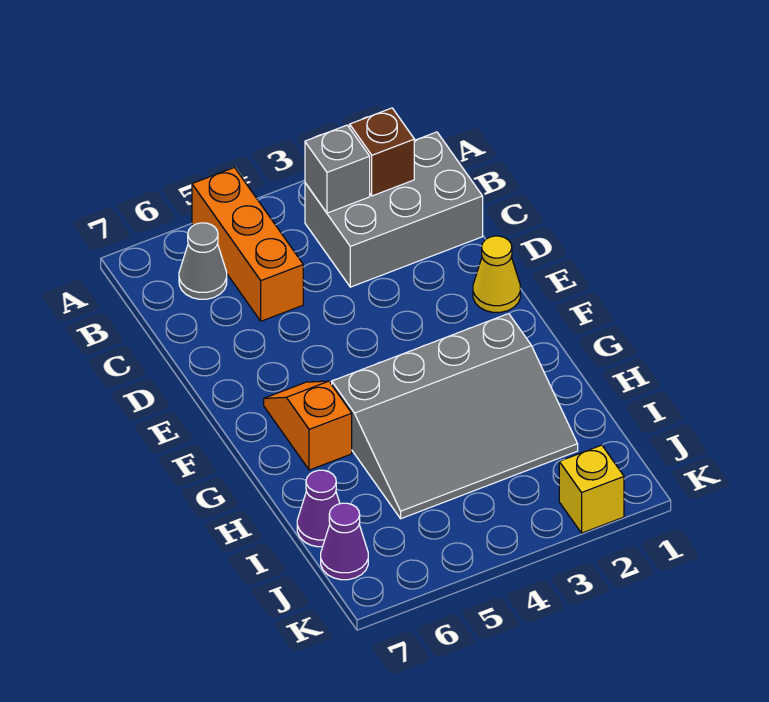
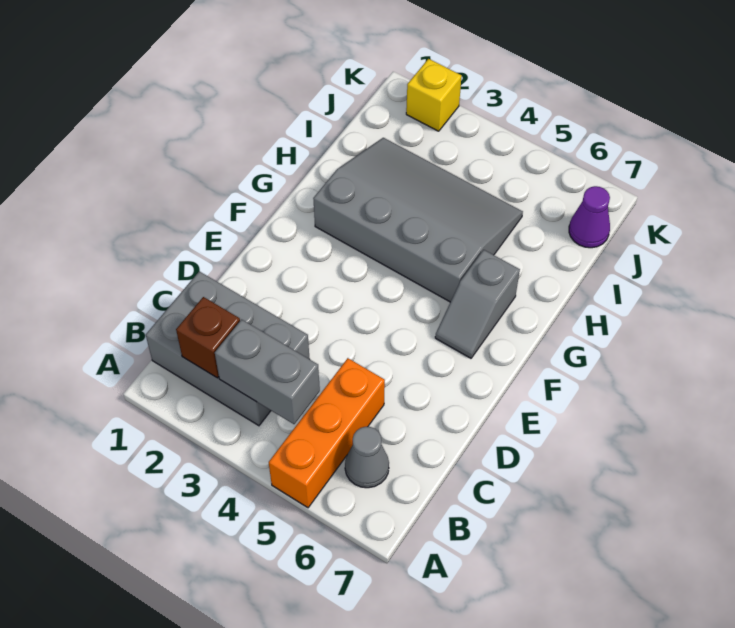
grey brick B3 level 2 -> grey brick B3:B4 level 2
yellow cone E1 level 1 -> none
orange slope F6:G6 level 1 top G -> grey slope F6:G6 level 1 top G
purple cone I7 level 1 -> none

